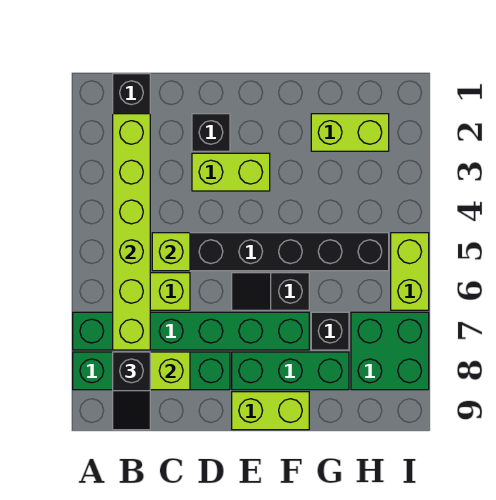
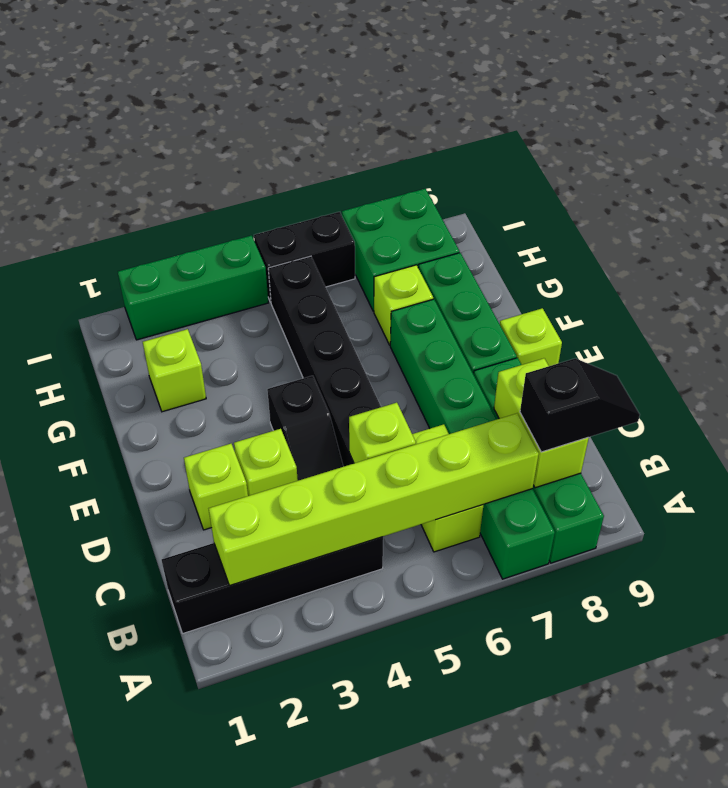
black brick D2 level 1 -> lime brick D2 level 1
lime brick D3:E3 level 1 -> lime brick D3 level 1
black slope E6:F6 level 1 top F -> black slope D4:E4 level 1 top E
lime brick E9:F9 level 1 -> lime brick E9 level 1
lime brick G2:H2 level 1 -> lime brick G2 level 1
black brick G7 level 1 -> lime brick G7 level 1
none -> green brick I2:I4 level 1
lime brick I5:I6 level 1 -> black brick I5:I6 level 1

